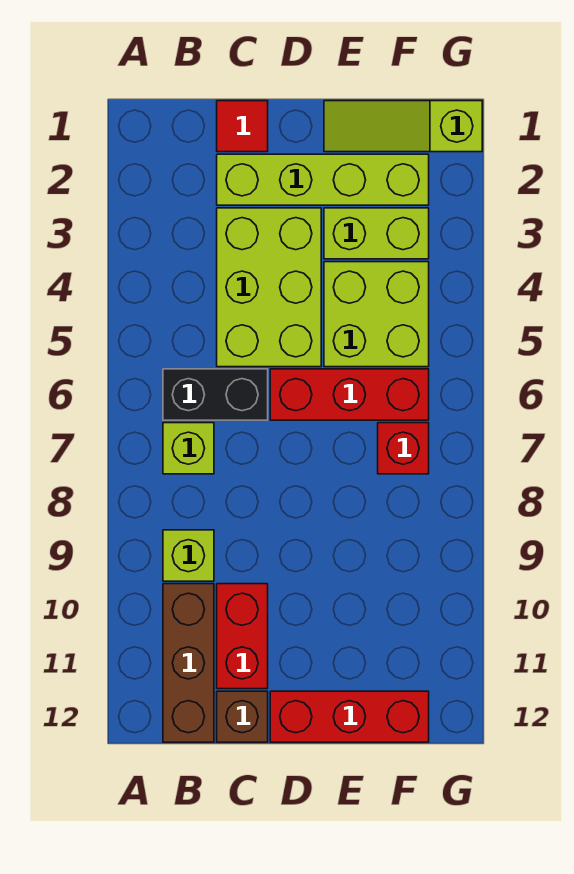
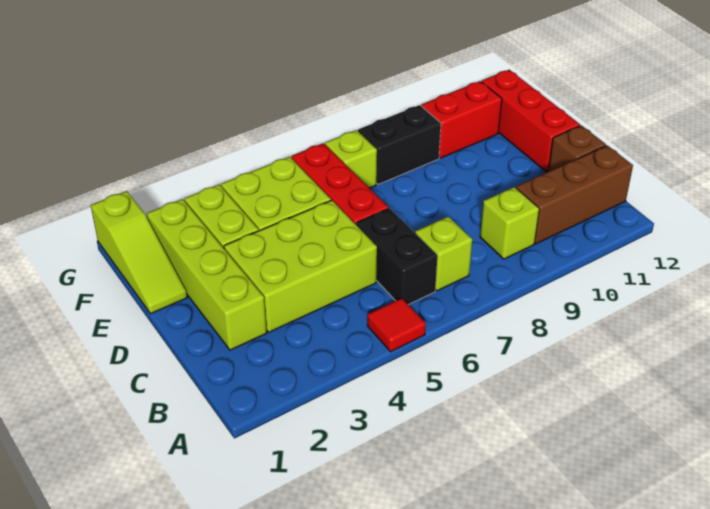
red tile C1 level 1 -> red tile A5 level 1
red brick C10:C11 level 1 -> red brick F10:F11 level 1
red brick F7 level 1 -> lime brick F7 level 1
none -> black brick F8:F9 level 1

